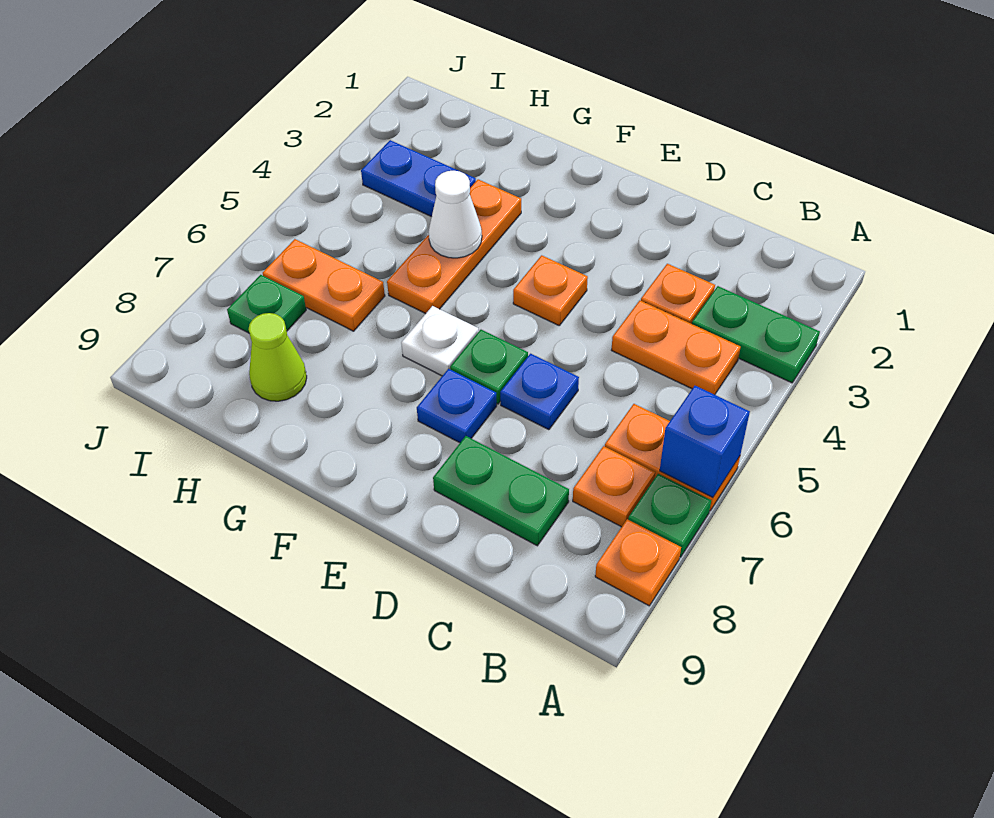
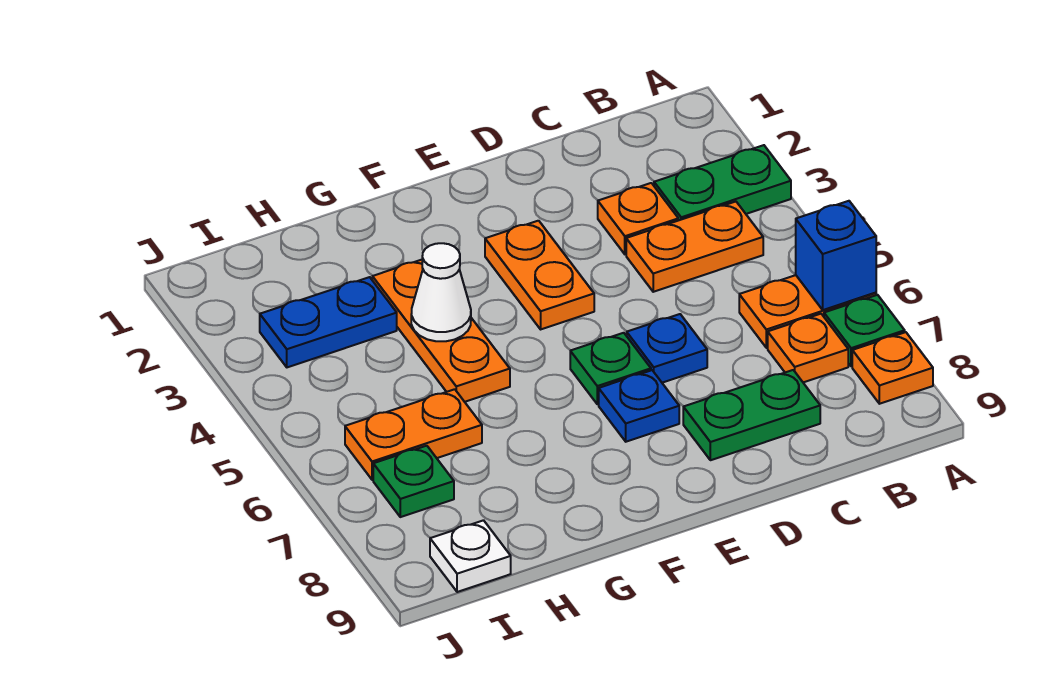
orange plate E4 level 1 -> orange plate E3:E4 level 1
white plate F6 level 1 -> white plate I9 level 1
lime cone H8 level 1 -> none

